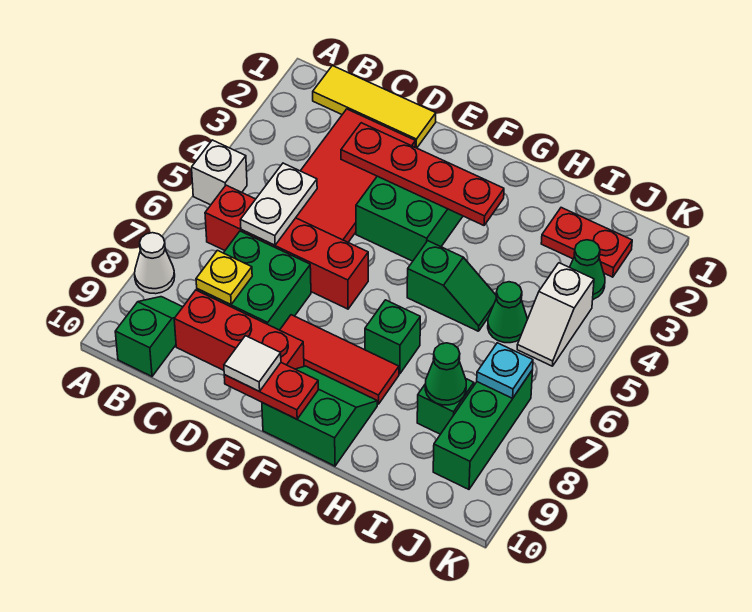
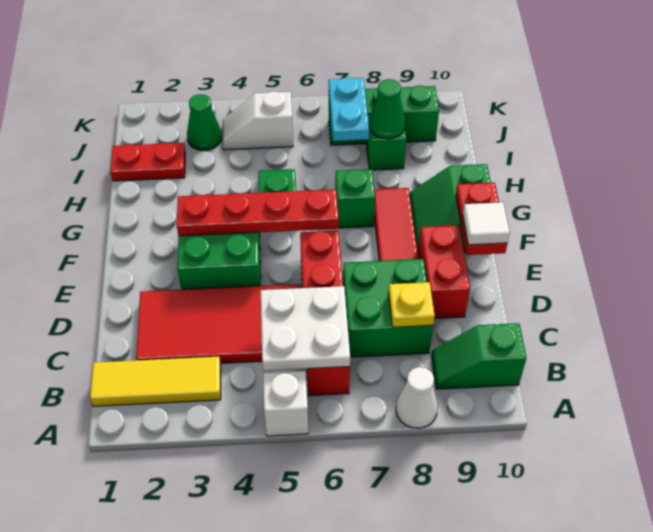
yellow tile B1:D1 level 1 -> yellow tile B1:B3 level 1
white plate C5:C6 level 2 -> white plate B5:C6 level 2
red brick C9:E9 level 1 -> red brick D9:E9 level 1
red plate D3:G3 level 2 -> red plate F3:F6 level 2
red plate I2:J2 level 1 -> red plate I1:I2 level 1
green cone I5 level 1 -> none
white slope J4:J5 level 1 top 4 -> white slope J4:J5 level 1 top 5
cyan plate J7 level 2 -> cyan plate I7:J7 level 2

